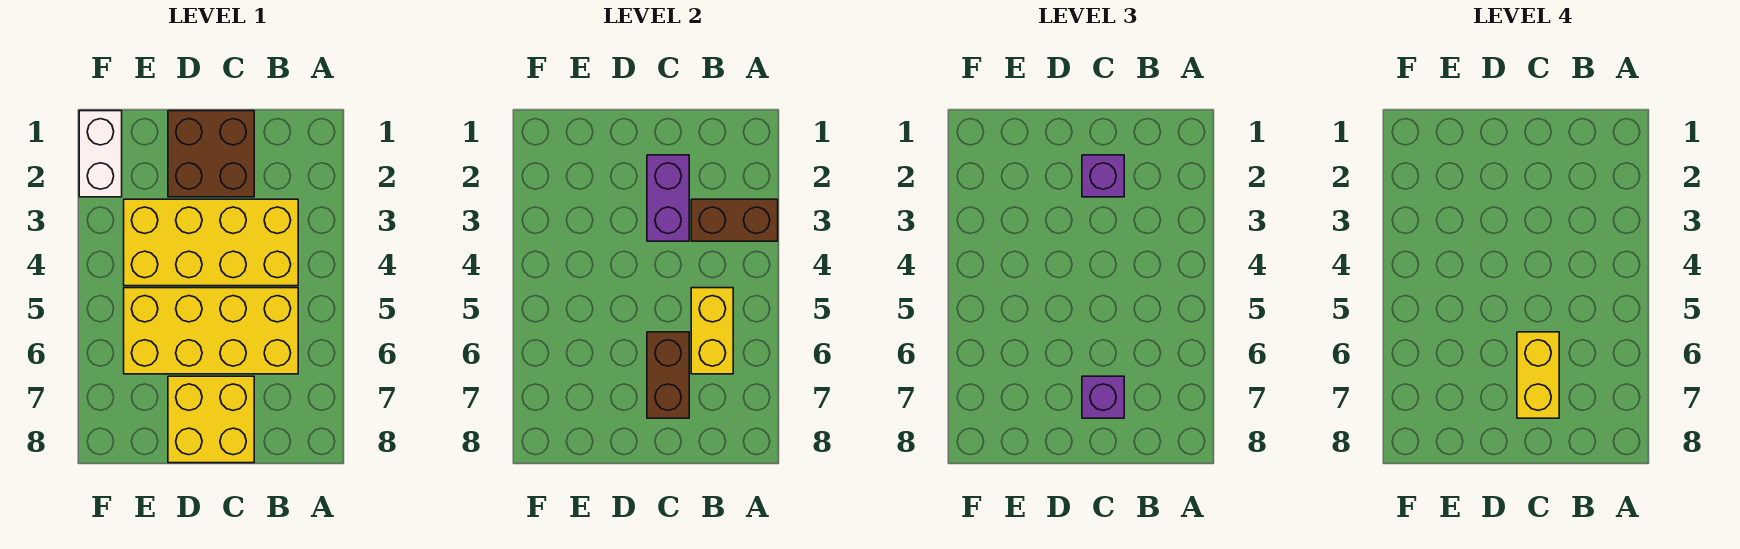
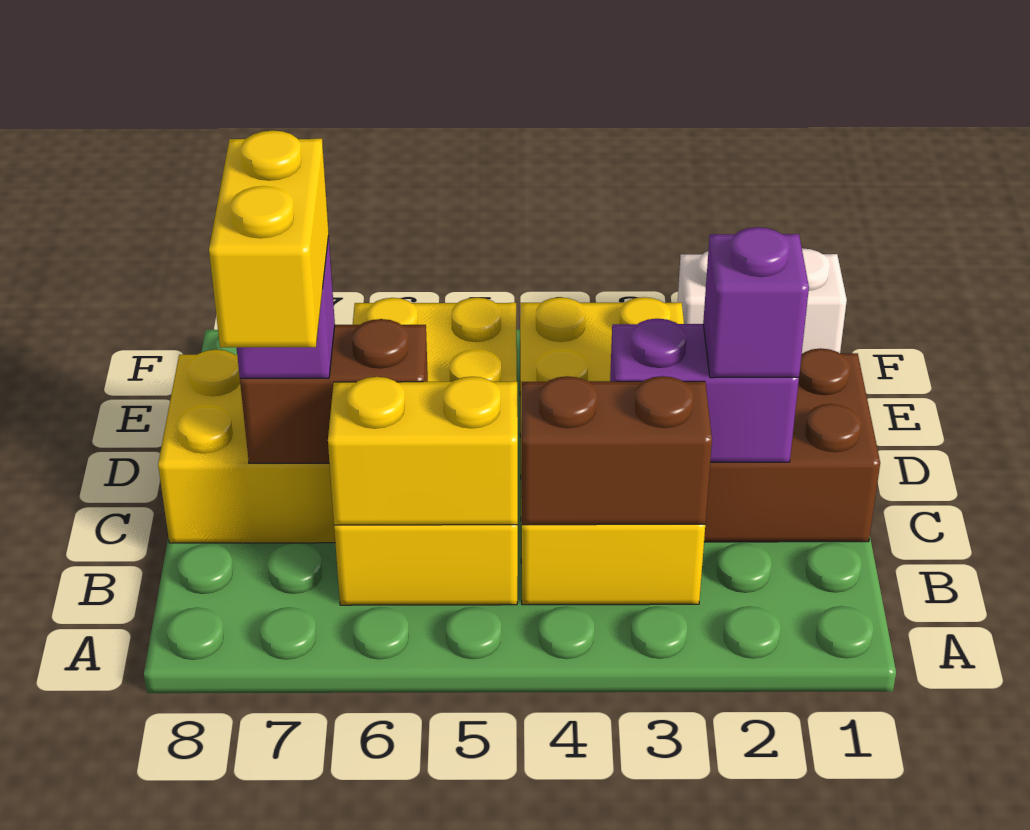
brown brick A3:B3 level 2 -> brown brick B3:B4 level 2
yellow brick C6:C7 level 4 -> yellow brick B7:C7 level 4

